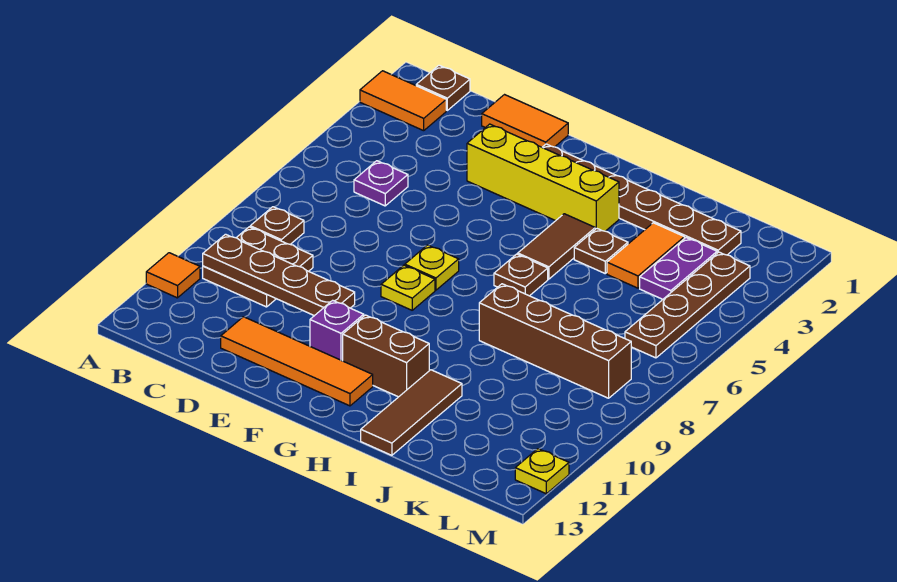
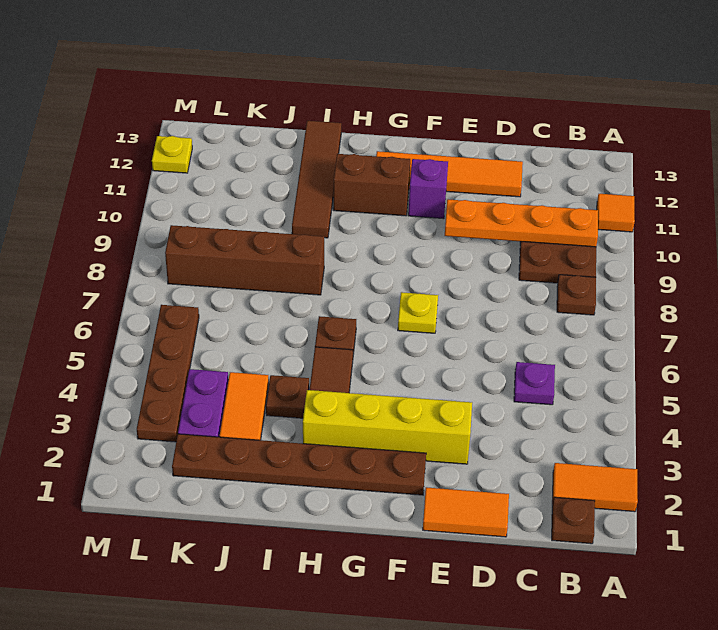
brown plate B10:E10 level 2 -> orange plate B10:E10 level 2
yellow plate F8 level 1 -> none
brown tile I11:I13 level 1 -> brown tile I10:I13 level 1

